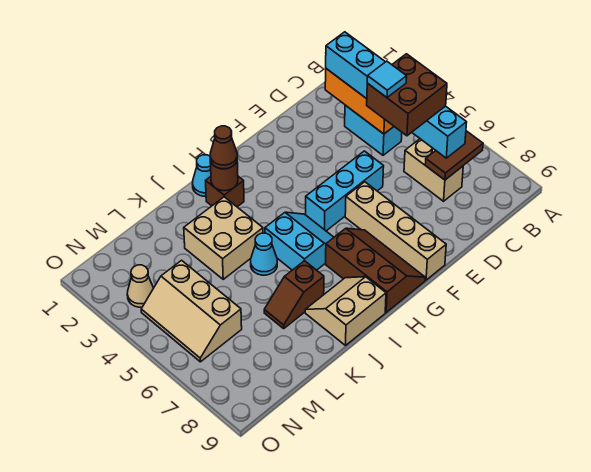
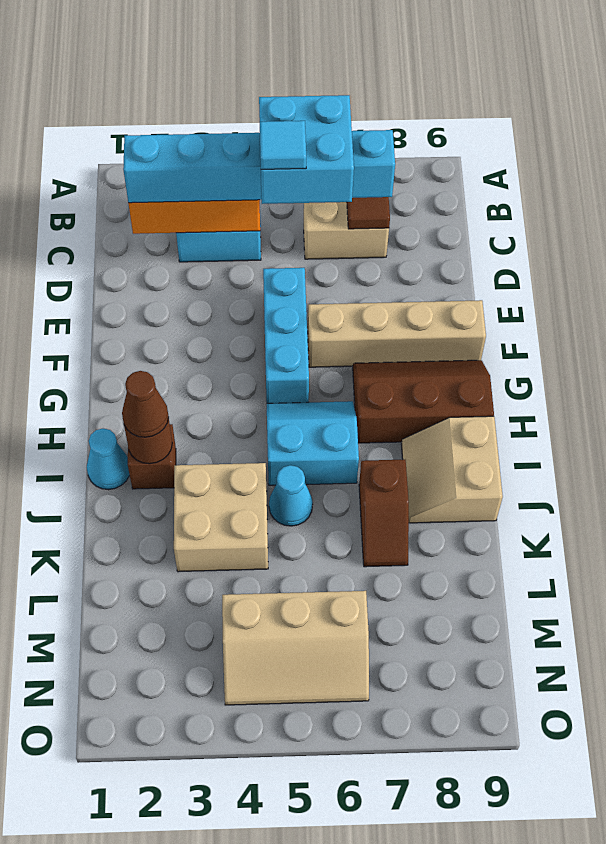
brown brick C5:D6 level 4 -> cyan brick C5:D6 level 4
tan cone N3 level 1 -> none

